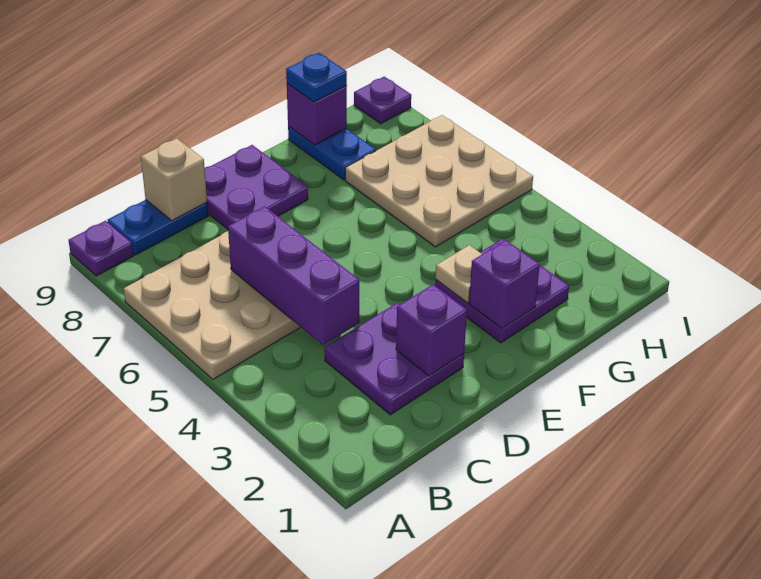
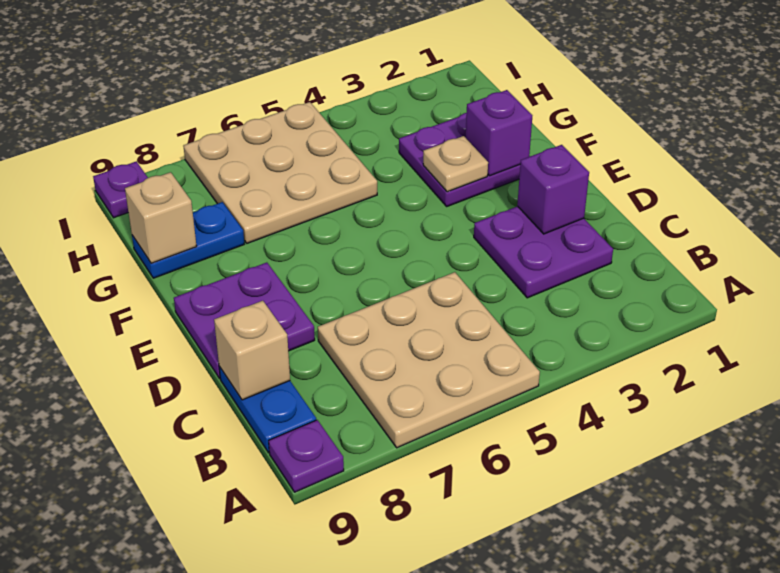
purple brick C4:C6 level 2 -> none
purple brick G9 level 2 -> tan brick G9 level 2
blue plate G9 level 3 -> none

